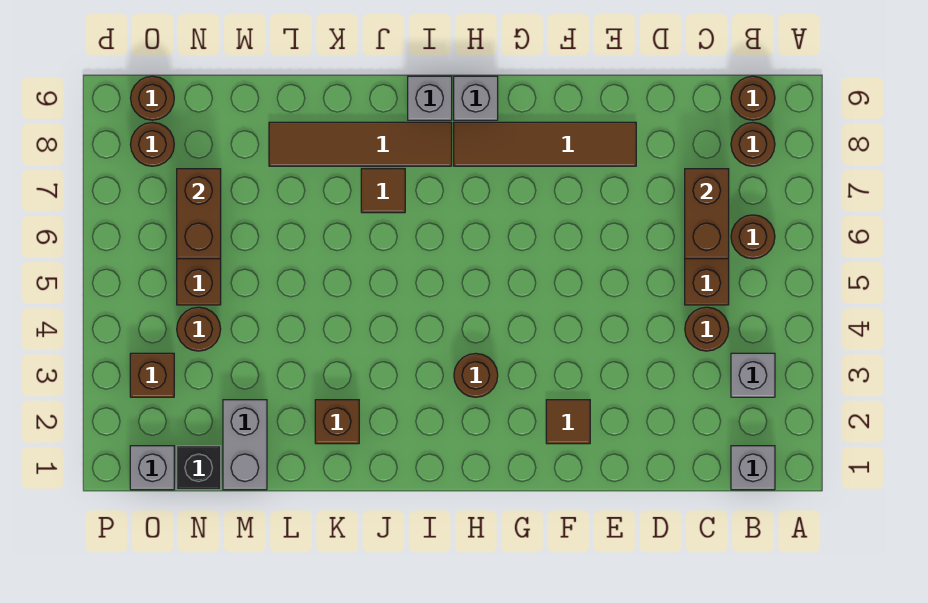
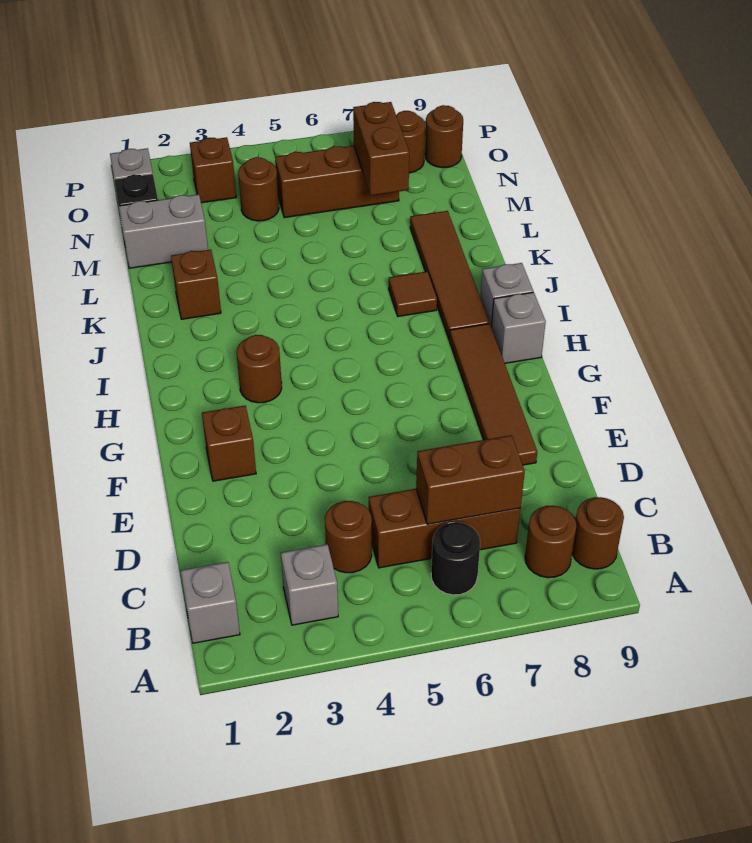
brown round brick B6 level 1 -> black round brick B6 level 1
brown tile F2 level 1 -> brown brick F2 level 1
brown brick N6:N7 level 2 -> brown brick M7:N7 level 2

